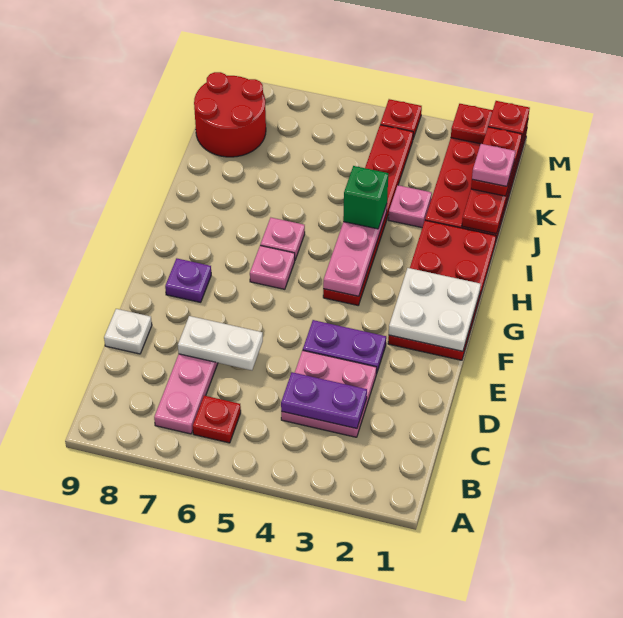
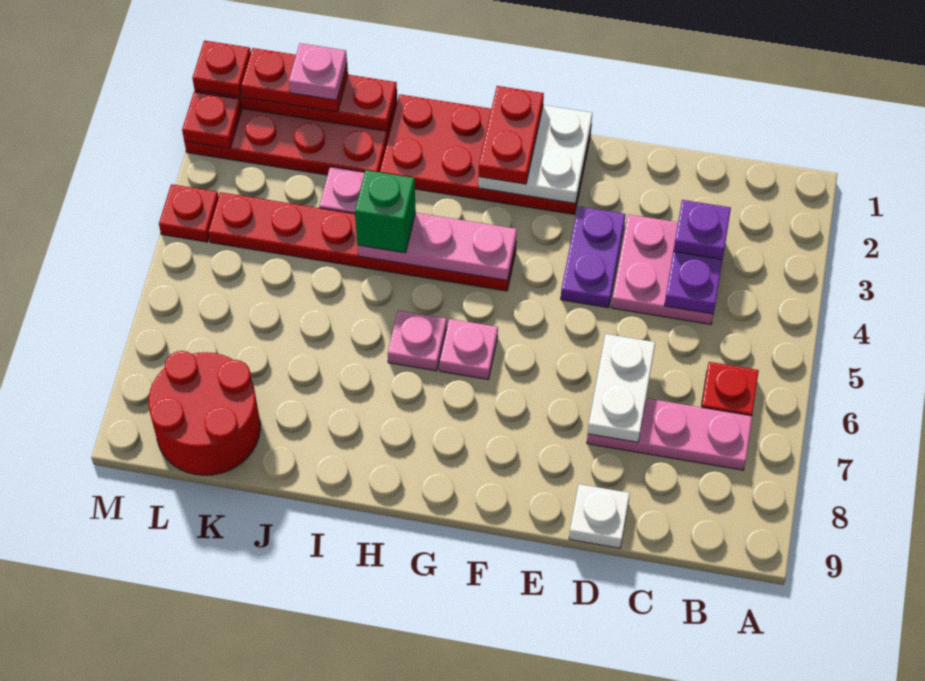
purple plate F8 level 1 -> purple plate C3 level 3
none -> red plate G1:G2 level 3

